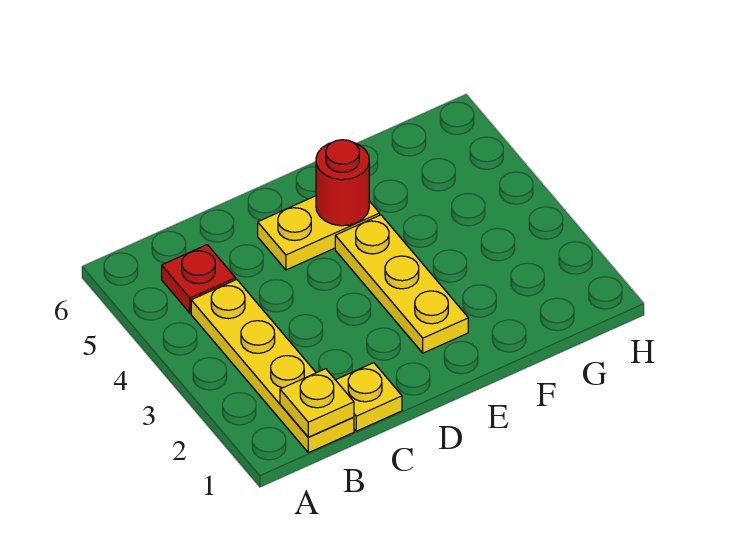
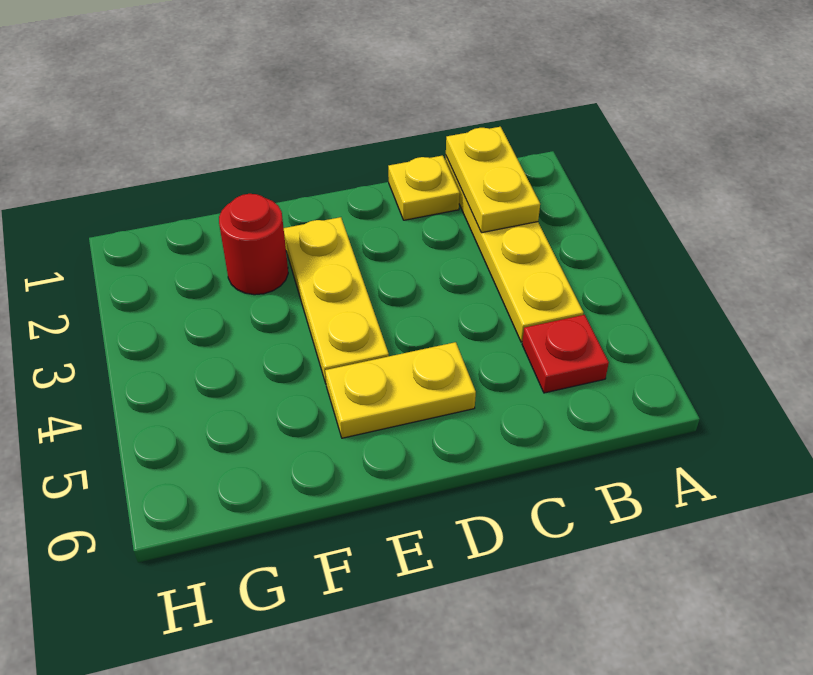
yellow plate B1 level 2 -> yellow plate B1:B2 level 2
red round brick E5 level 2 -> red round brick F2 level 1

